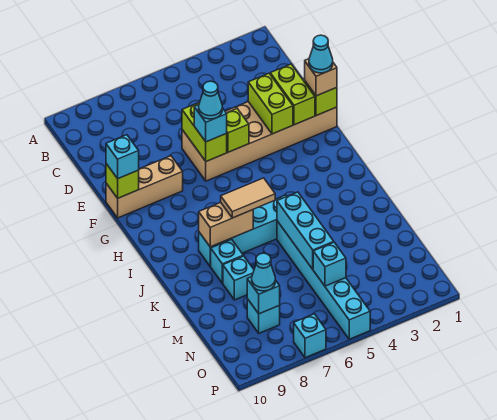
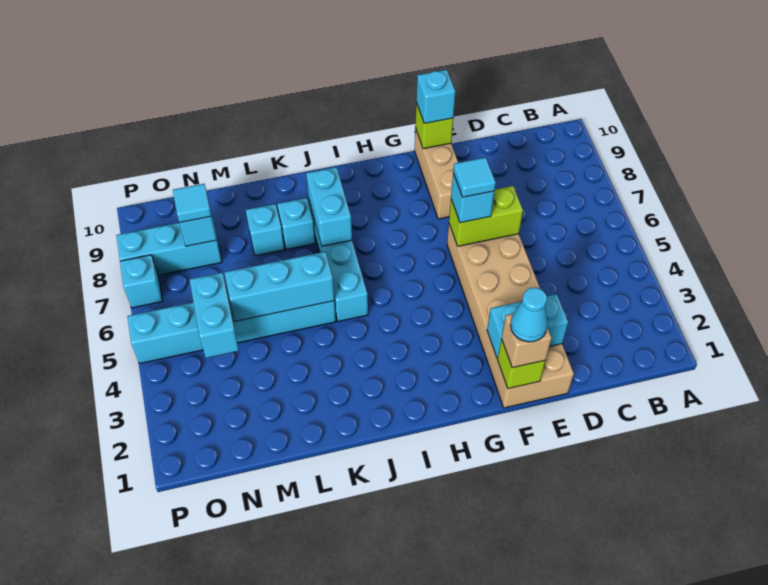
lime brick E2:F2 level 2 -> cyan brick E2:F2 level 2
lime brick E3:F3 level 2 -> none
lime brick F5 level 2 -> none
cyan cone F6 level 4 -> cyan tile F6 level 4
tan tile J6:J7 level 3 -> none
tan brick J7:J8 level 2 -> cyan brick J7:J8 level 2
cyan brick N5 level 2 -> cyan brick N4:N5 level 2
cyan brick N8 level 1 -> cyan brick N8:P8 level 1
cyan cone N8 level 3 -> cyan tile N8 level 3

